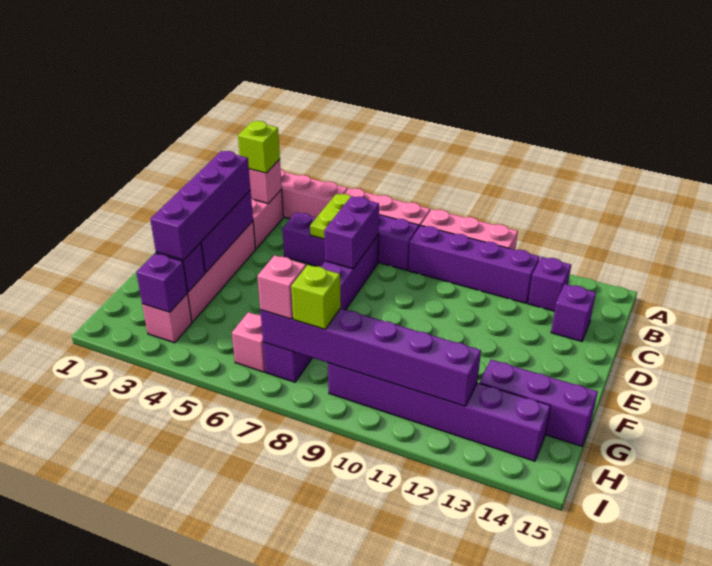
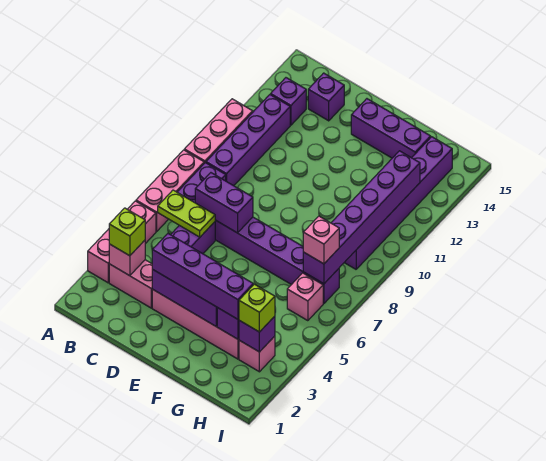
purple brick G13:G15 level 1 -> purple brick E14:G14 level 1
lime brick H8 level 3 -> lime brick H3 level 3

